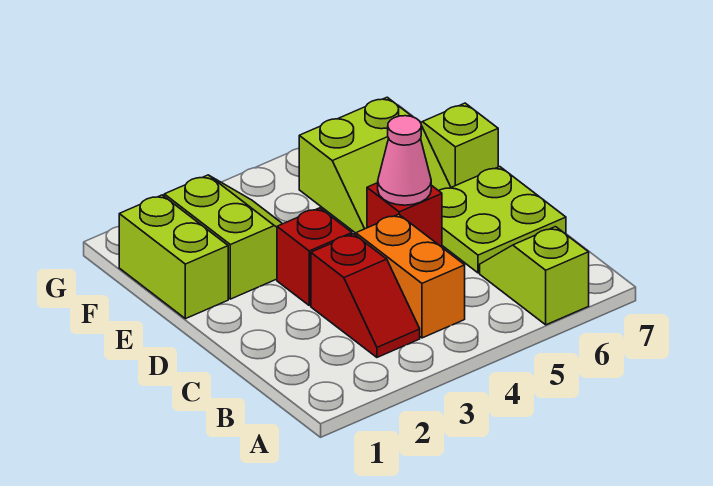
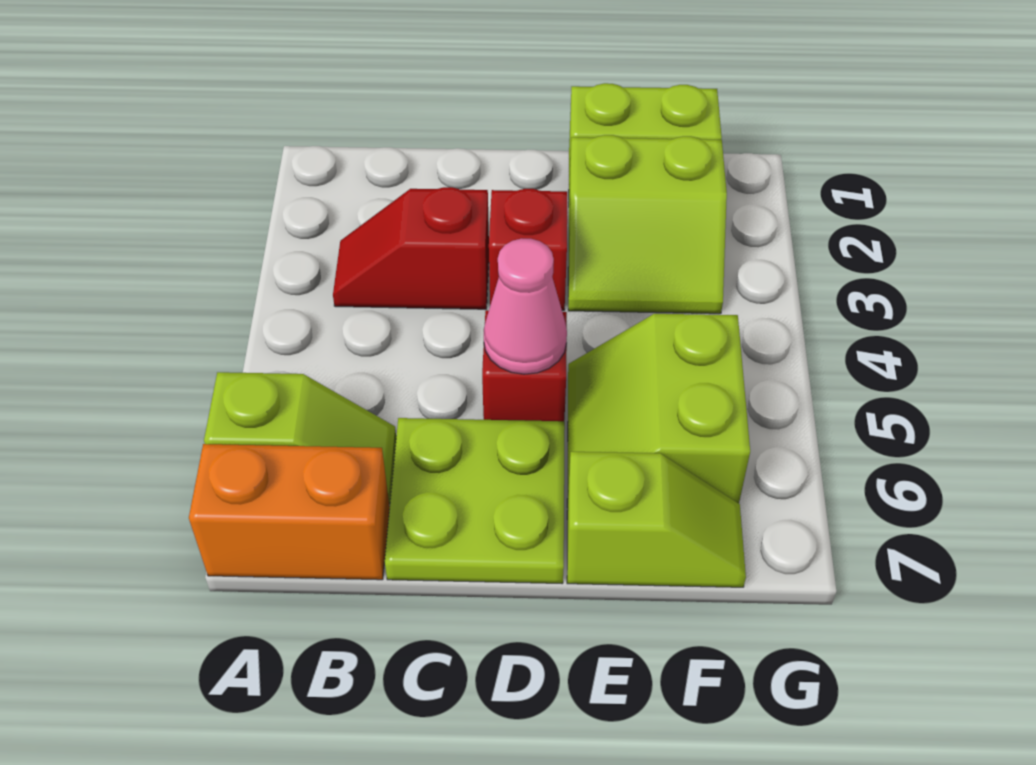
orange brick B4:C4 level 1 -> orange brick A7:B7 level 1

